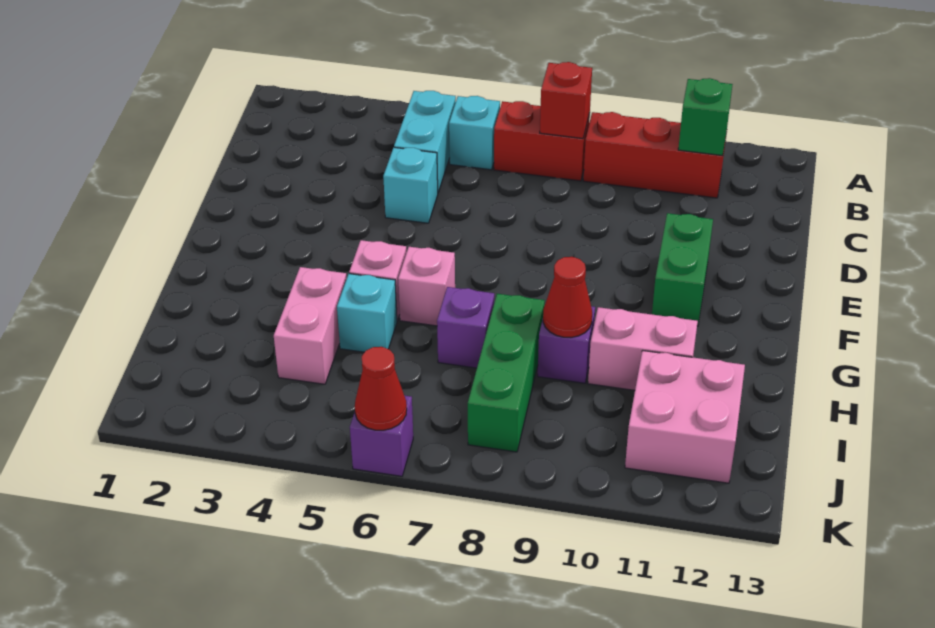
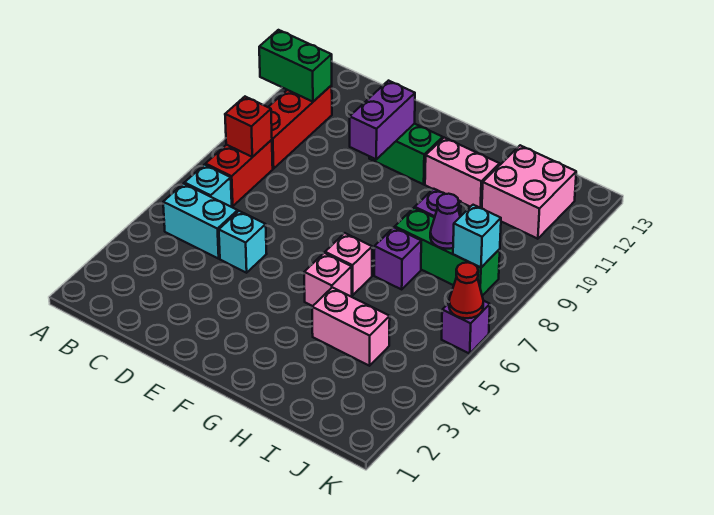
green brick B11 level 2 -> green brick A11:B11 level 2
none -> purple brick E10:E11 level 2
cyan brick H5 level 1 -> cyan brick J8 level 2
red cone H9 level 2 -> none
pink brick H10:H11 level 1 -> pink brick G11:H11 level 1
none -> purple cone I8 level 2

